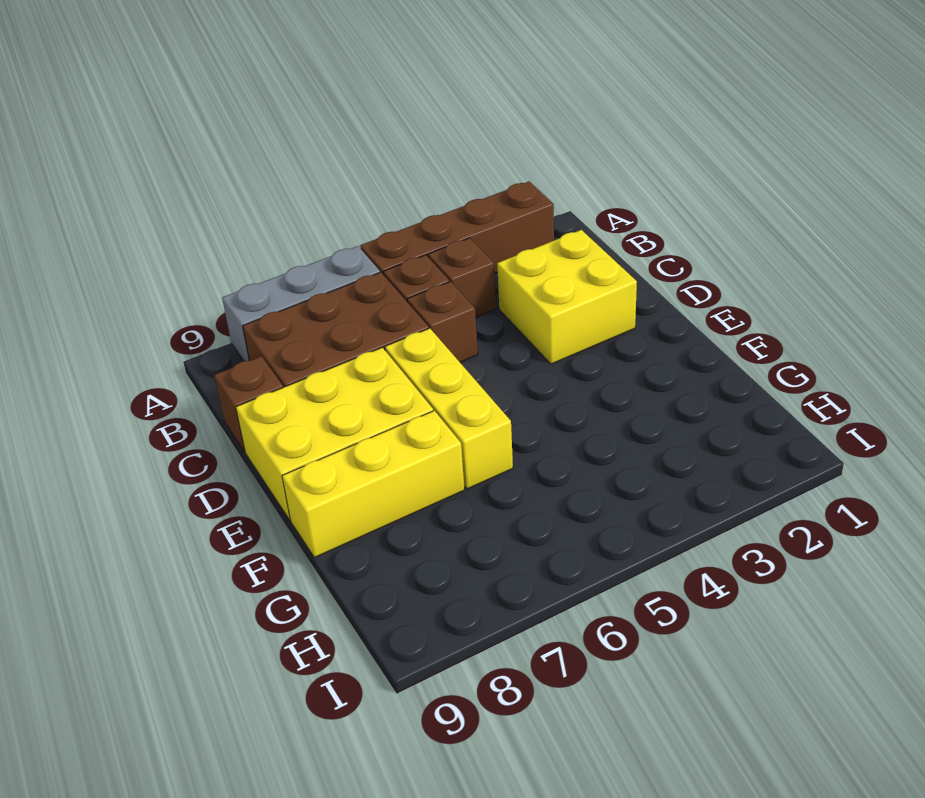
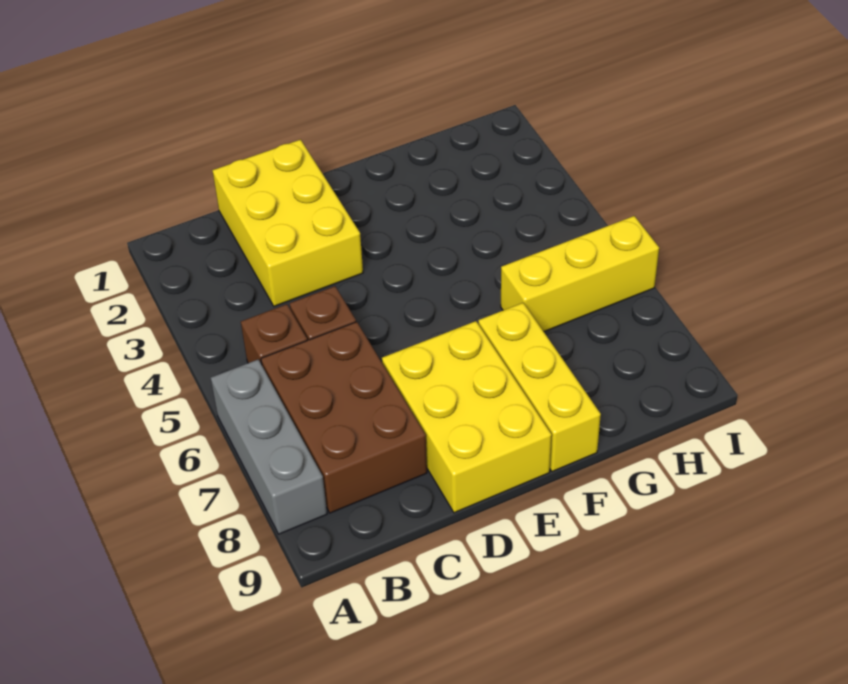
brown brick A2:A5 level 1 -> none
brown brick B4 level 1 -> none
yellow brick C2:D3 level 1 -> yellow brick C1:D3 level 1
brown brick C9 level 1 -> none
yellow brick D6:F6 level 1 -> yellow brick G6:I6 level 1

